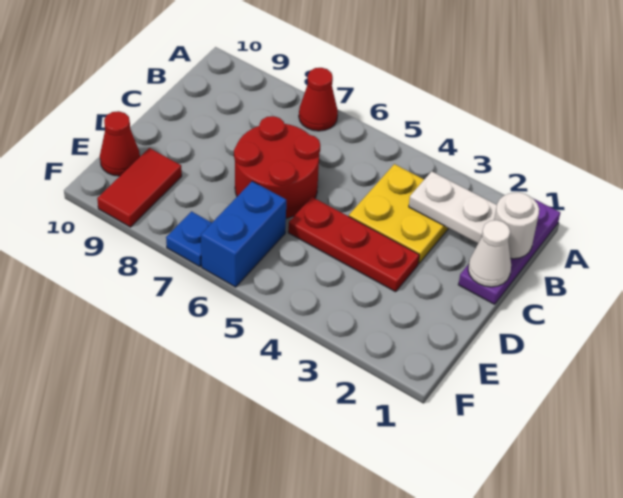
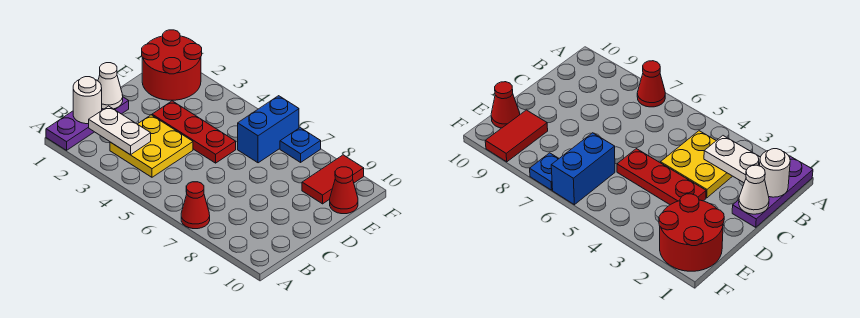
red round brick C6:D7 level 1 -> red round brick E1:F2 level 1

